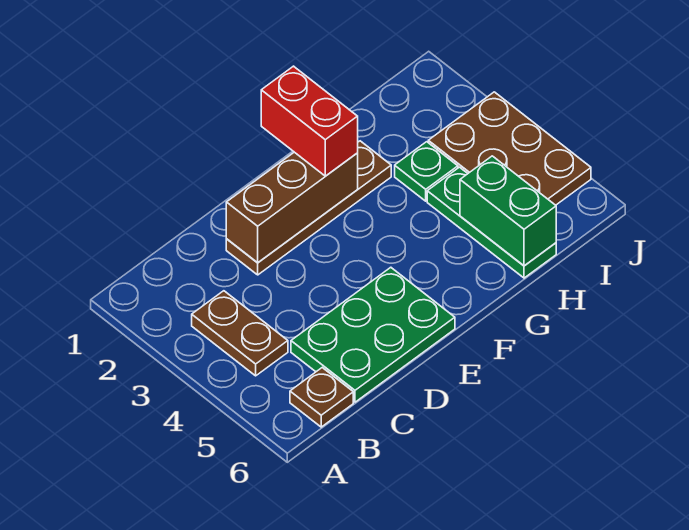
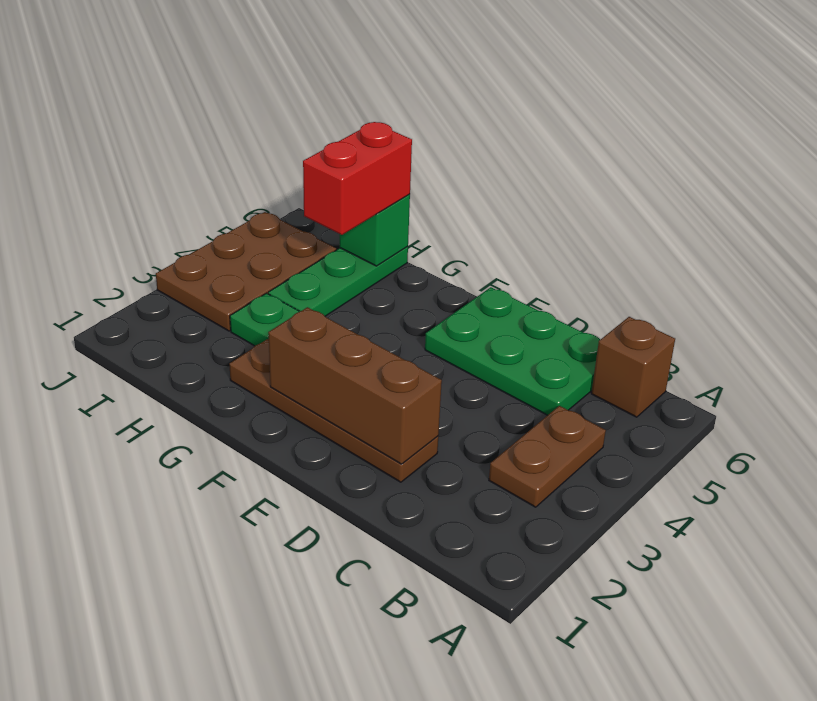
brown plate B6 level 1 -> brown brick B6 level 1
red brick F1:F2 level 3 -> red brick H5:H6 level 3
green brick H5:H6 level 2 -> green brick H6 level 2

